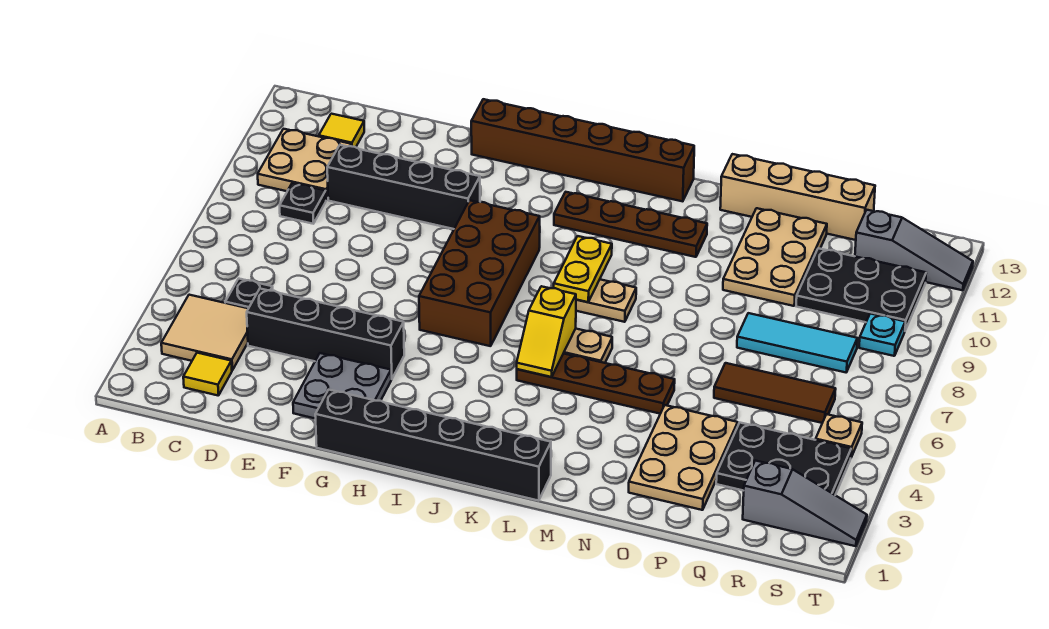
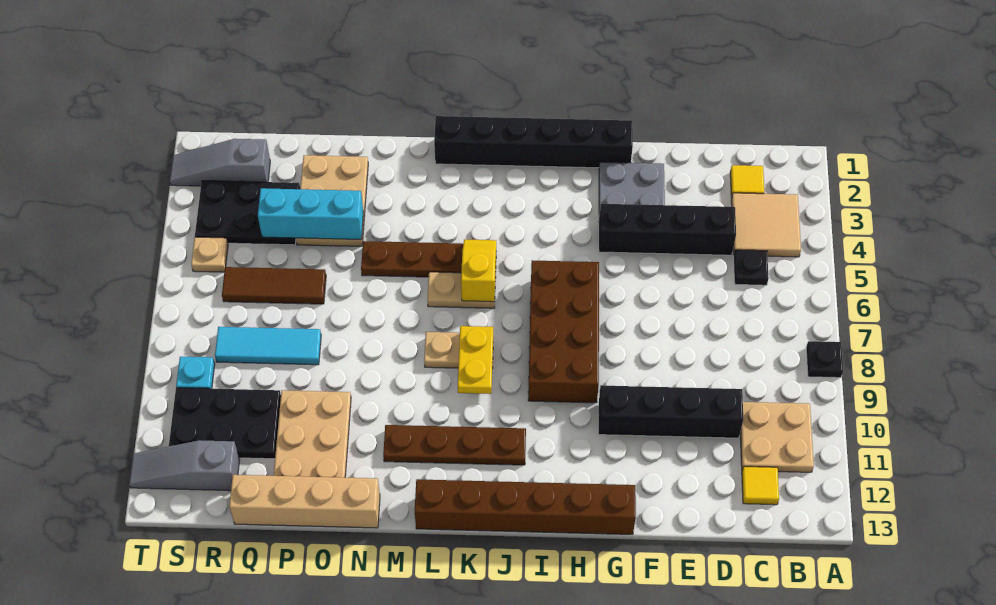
black plate C9 level 1 -> black plate A8 level 1
none -> cyan brick O4:Q4 level 2

